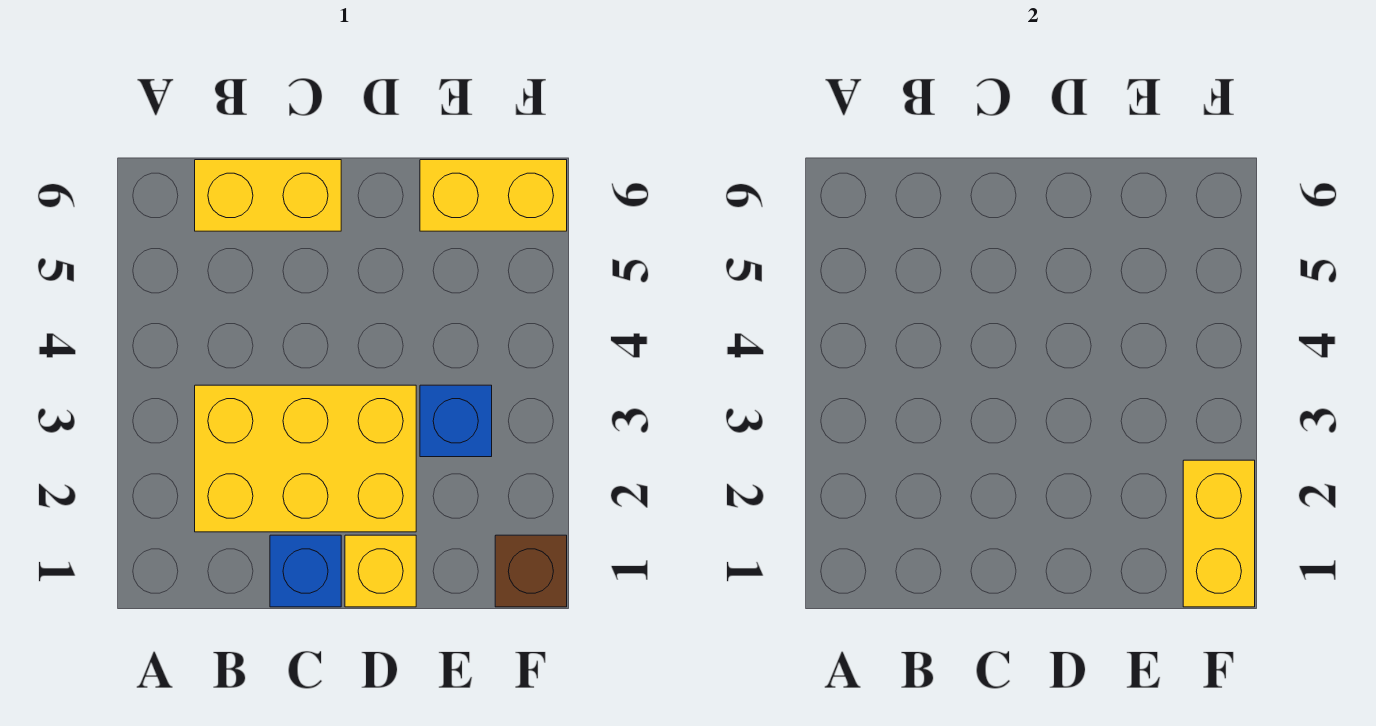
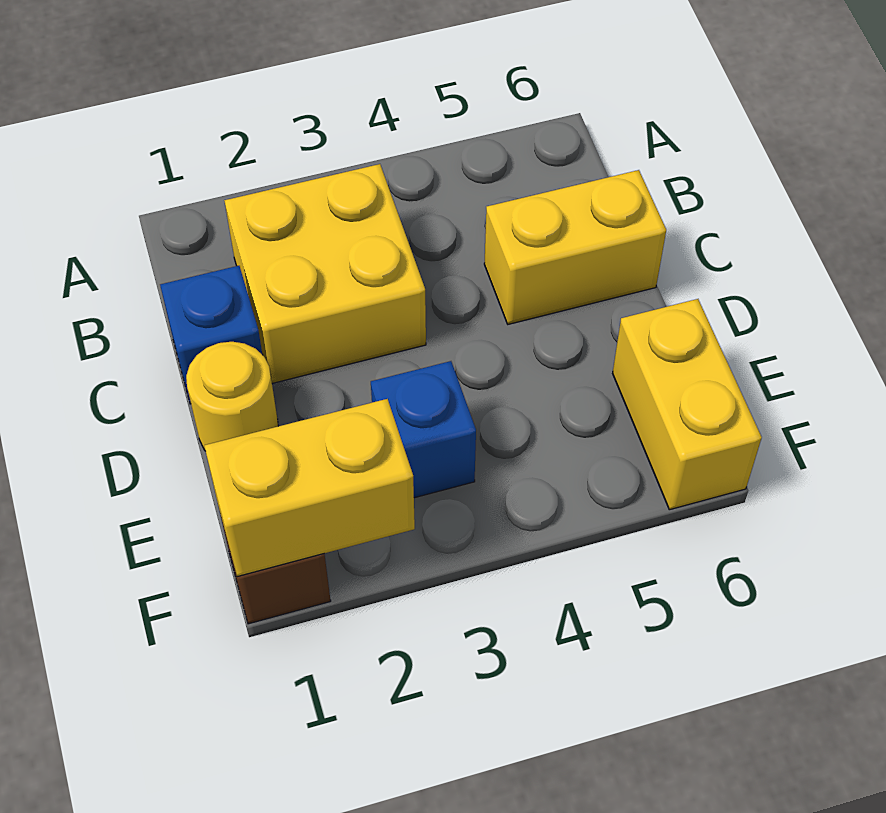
yellow brick B2:D3 level 1 -> yellow brick B2:C3 level 1
yellow brick B6:C6 level 1 -> yellow brick C5:C6 level 1
yellow brick D1 level 1 -> yellow round brick D1 level 1

